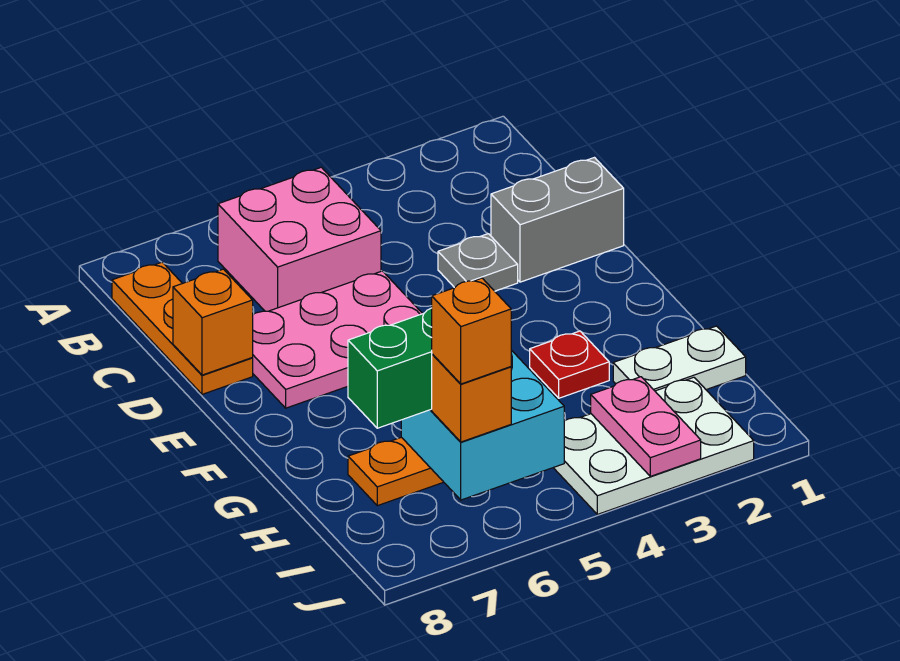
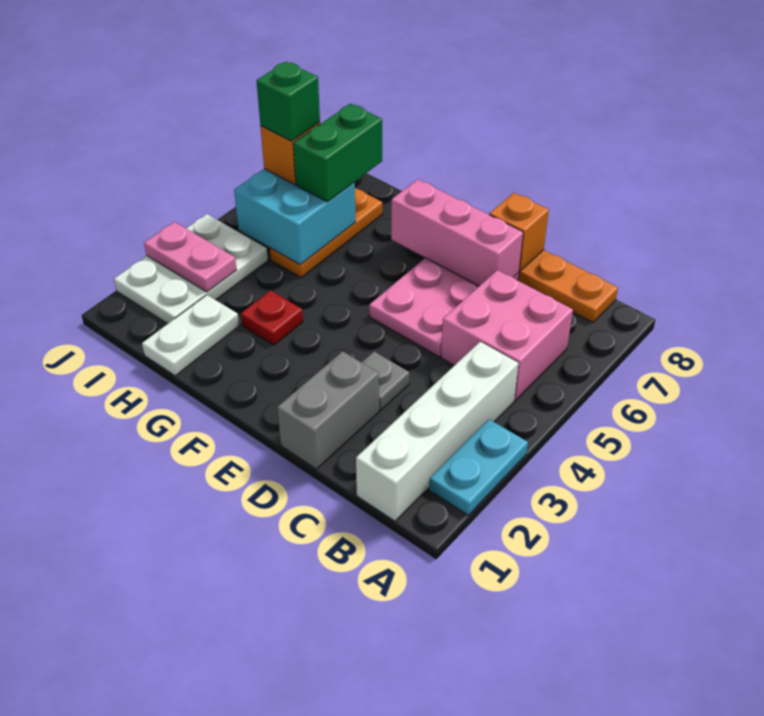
none -> cyan plate A2:A3 level 1
none -> white brick B1:B4 level 1
none -> pink brick D7:F7 level 2
orange brick I6 level 4 -> green brick I6 level 4

